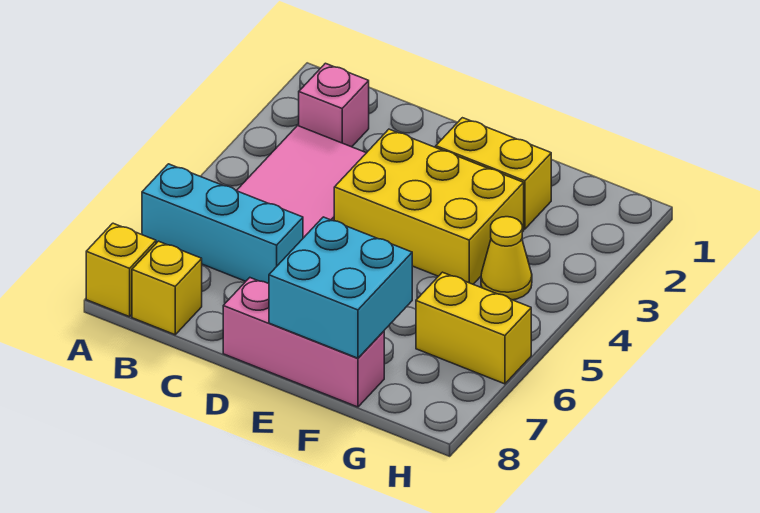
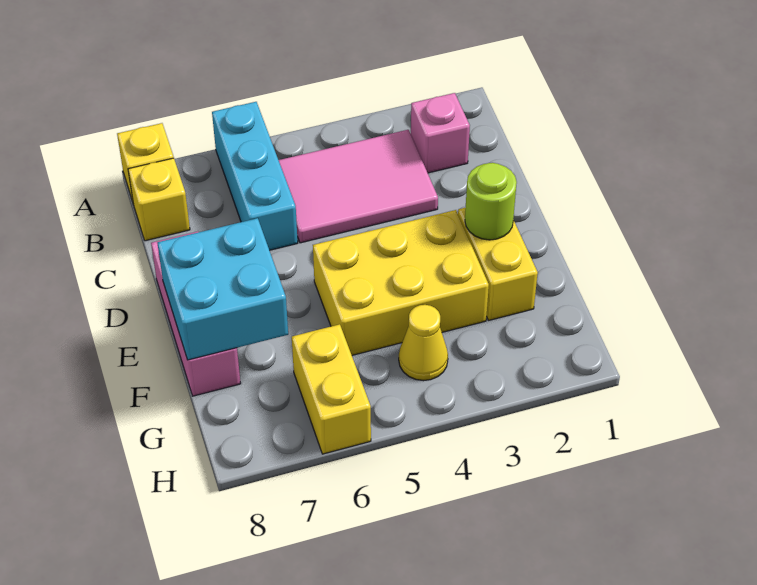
yellow brick D3:F4 level 1 -> yellow brick E3:F5 level 1
none -> lime round brick E2 level 2

